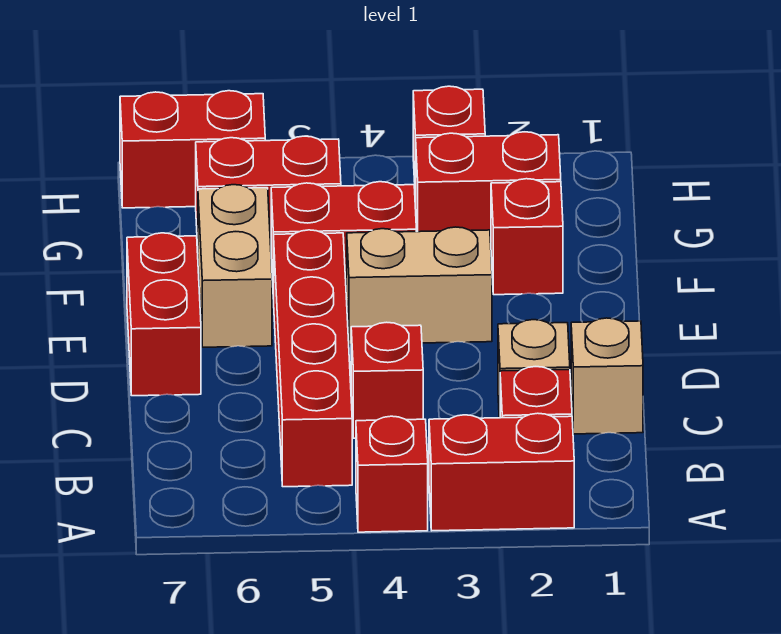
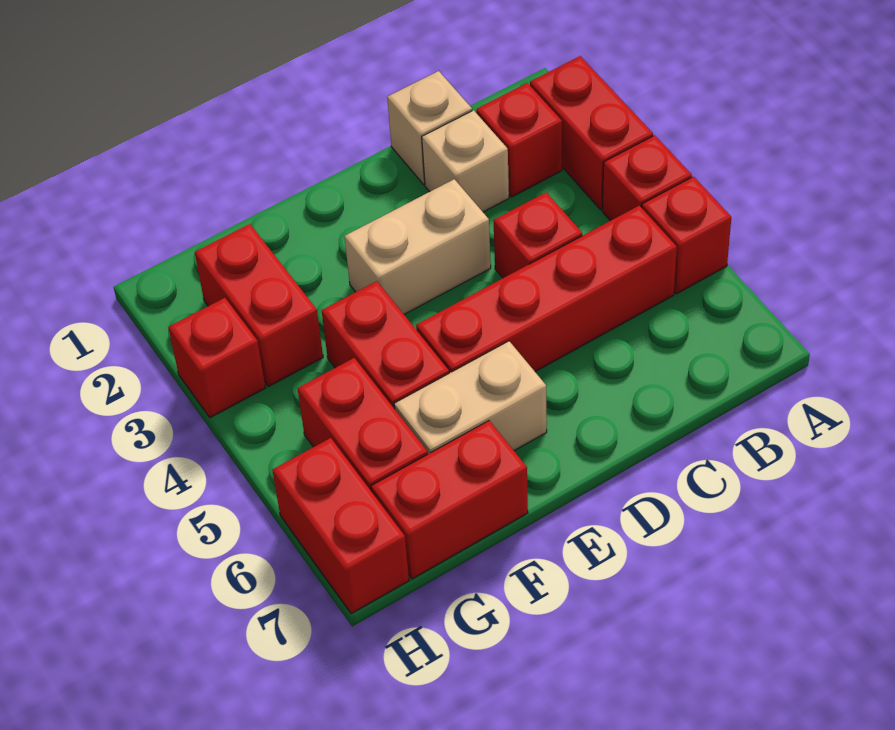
red brick D7:E7 level 1 -> red brick F7:G7 level 1
tan brick E3:E4 level 1 -> tan brick D3:E3 level 1
red brick F2 level 1 -> red brick A5 level 1

